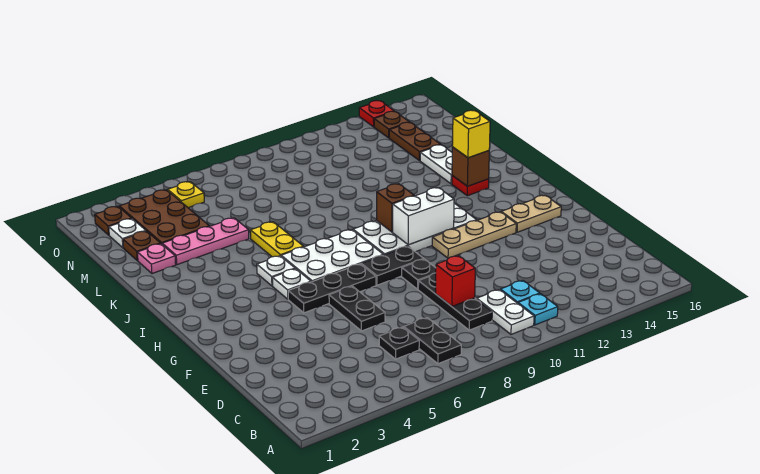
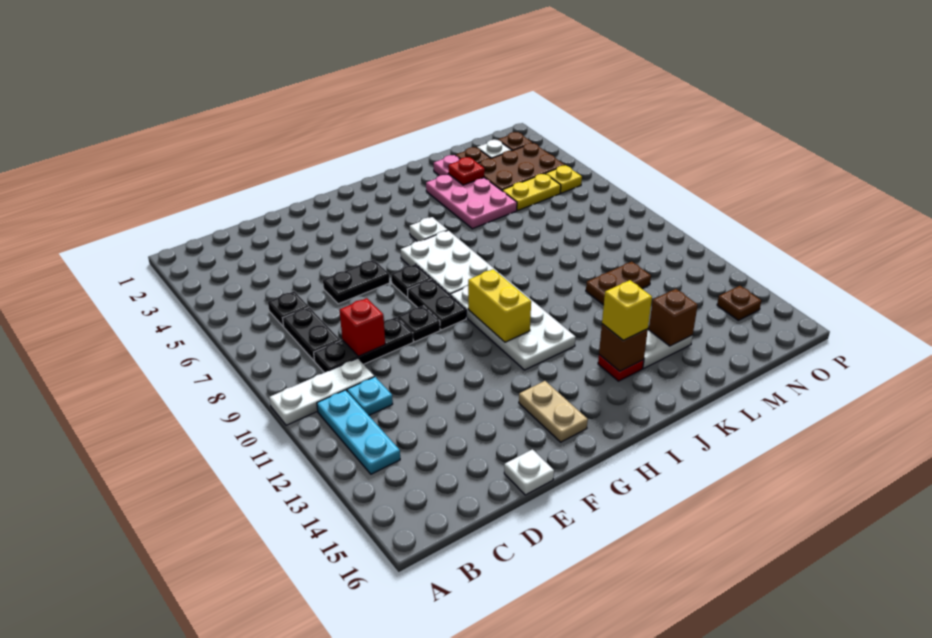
black plate B7:C7 level 1 -> black plate C7:C8 level 1
white plate B10:C10 level 1 -> white plate A10:C10 level 1
cyan plate B11 level 1 -> cyan plate B11:B13 level 1
black plate G5:G7 level 1 -> black plate G7 level 1
tan plate G11:G13 level 1 -> none
white plate H5 level 1 -> white plate E16 level 1
white brick H10:H11 level 2 -> yellow brick H10:H11 level 2
brown brick I10 level 2 -> brown brick L14 level 2
yellow plate J6:K6 level 1 -> yellow plate M5:N5 level 1
pink plate L3:L5 level 1 -> pink plate K3:L5 level 1
brown plate M14:N14 level 1 -> brown plate L11:M11 level 1
red plate P14 level 1 -> red plate L3 level 2

